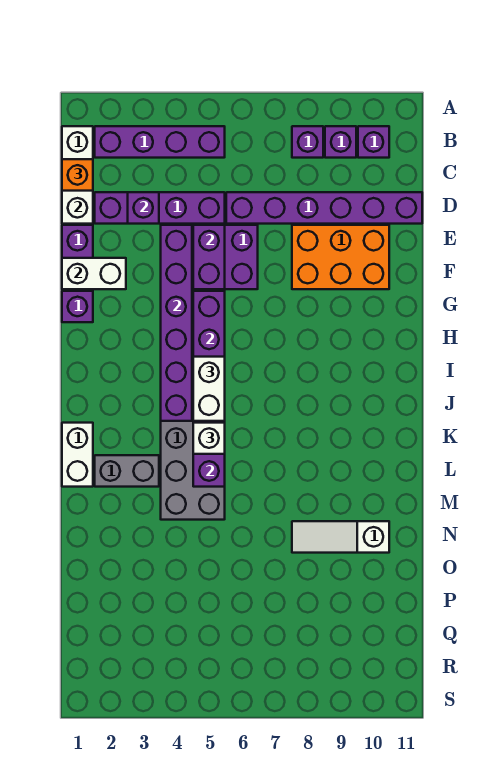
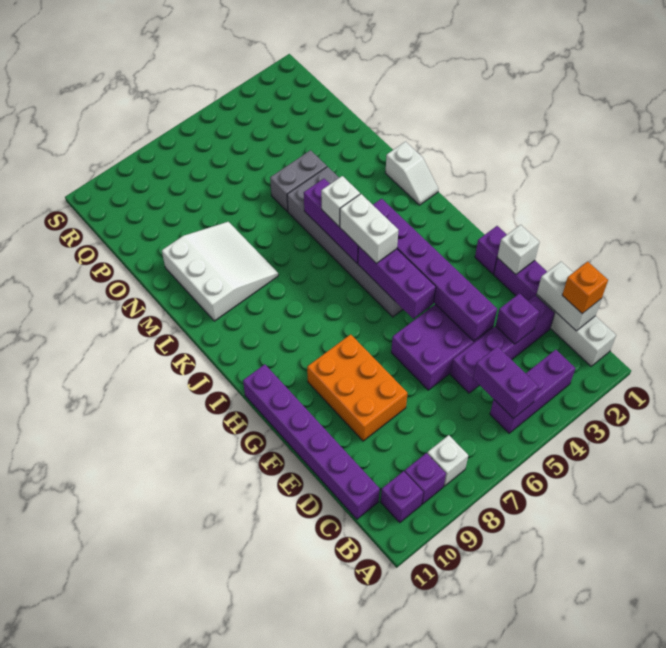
purple brick B2:B5 level 1 -> purple brick B3:B5 level 1
purple brick B8 level 1 -> white brick B8 level 1
purple brick D6:D11 level 1 -> purple brick C11:H11 level 1
purple brick E5:F5 level 2 -> purple brick B5:C5 level 2
orange brick E8:F10 level 1 -> orange brick E8:G9 level 1
white brick F1:F2 level 2 -> white brick F1 level 2
white brick K1:L1 level 1 -> white slope K1:L1 level 1 top L
grey brick L2:L3 level 1 -> grey brick N4:N5 level 1
white slope N8:N10 level 1 top 10 -> white slope L8:N10 level 1 top 10

